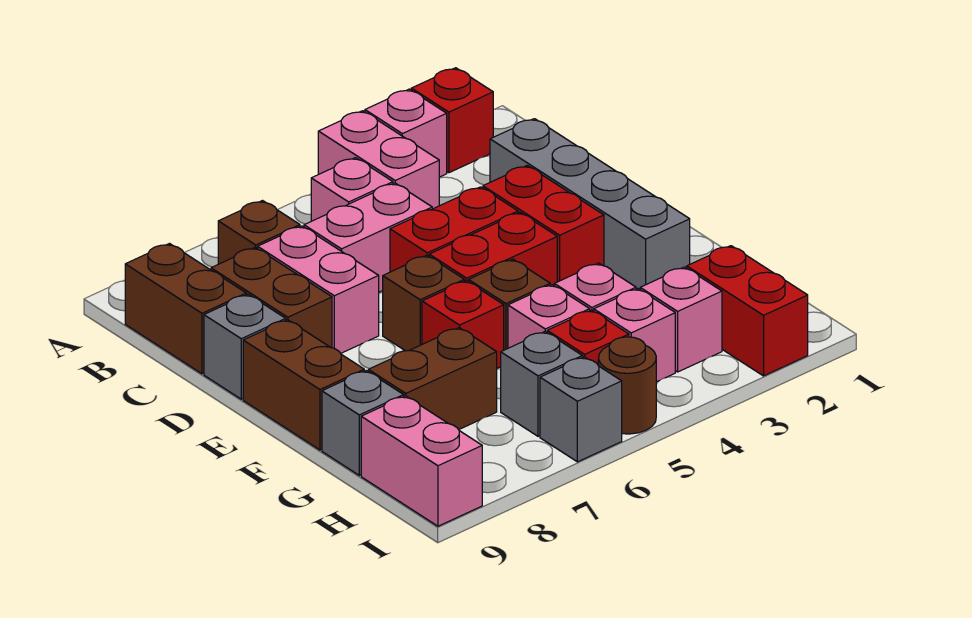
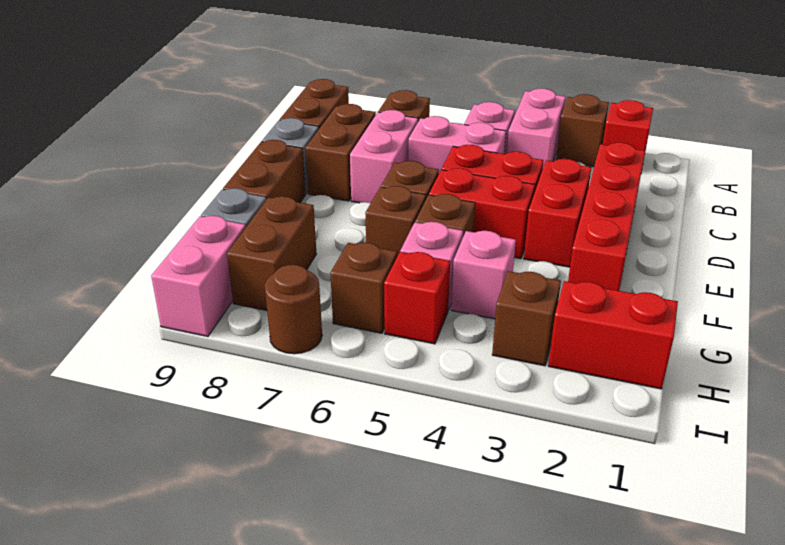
pink brick A3 level 1 -> brown brick A3 level 1
grey brick C2:F2 level 1 -> red brick C2:F2 level 1
red brick F6 level 1 -> brown brick F6 level 1
brown brick G7:G8 level 1 -> brown brick G8:H8 level 1
red brick H2:I2 level 1 -> red brick H1:H2 level 1
pink brick H3 level 1 -> brown brick H3 level 1
pink brick H4 level 1 -> none
grey brick H6 level 1 -> brown brick H6 level 1
brown round brick I5 level 1 -> brown round brick I7 level 1
grey brick I6 level 1 -> none

